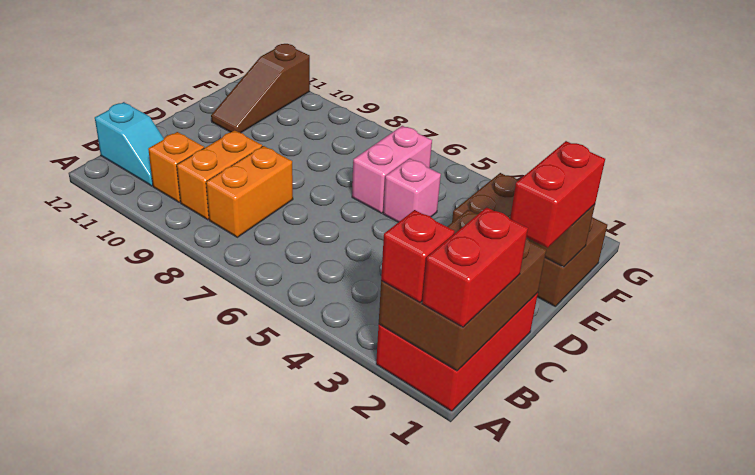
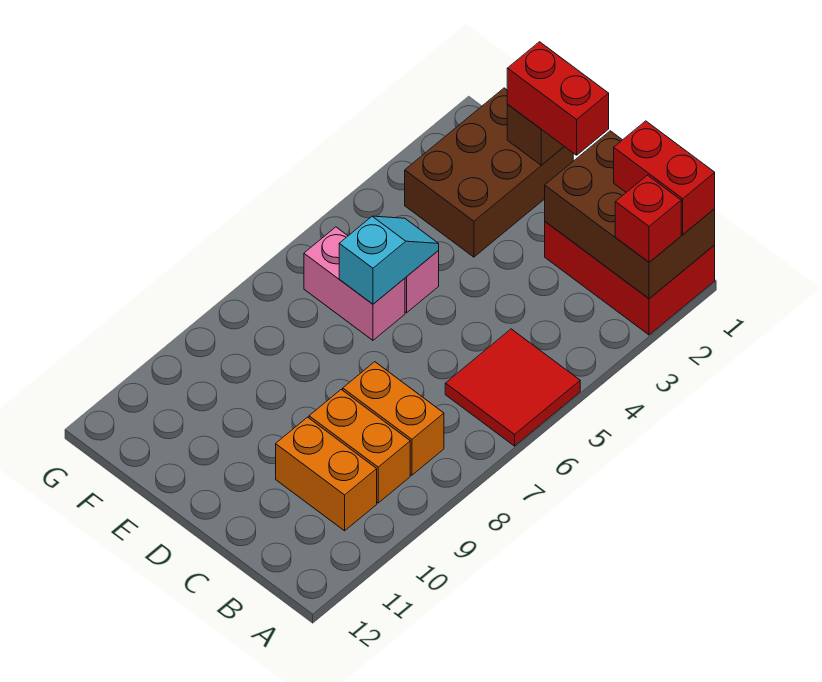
none -> red tile A5:B6 level 1
orange brick B10 level 1 -> orange brick B10:C10 level 1
cyan slope B11:B12 level 1 top 12 -> cyan slope E5:E6 level 2 top 6
brown slope E11:G11 level 1 top G -> none

